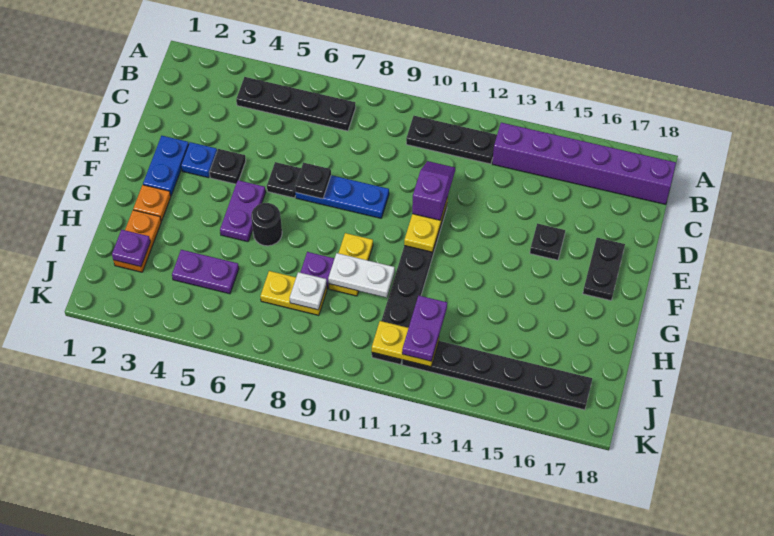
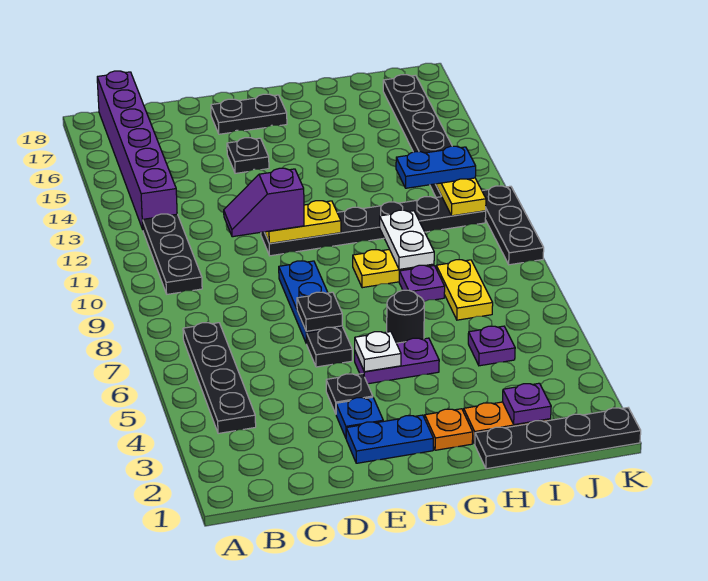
none -> black plate H1:K1 level 1
purple plate I4:I5 level 1 -> purple plate I5 level 1
white plate I8 level 2 -> white plate F5 level 2
purple plate I12:J12 level 3 -> blue plate I12:J12 level 3
none -> black plate K9:K11 level 1

